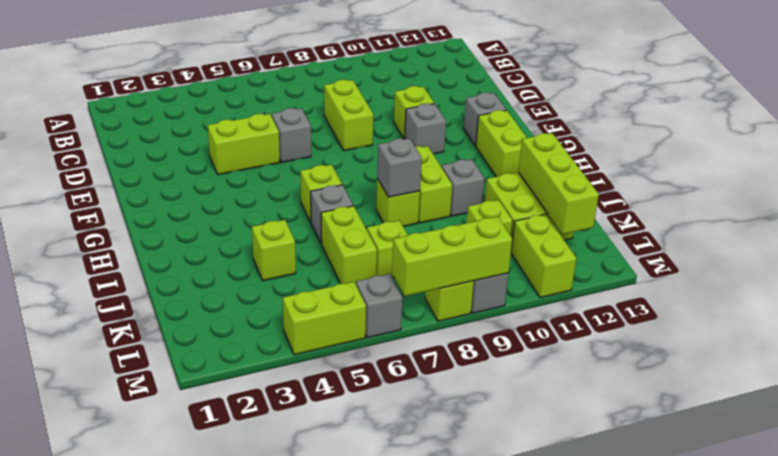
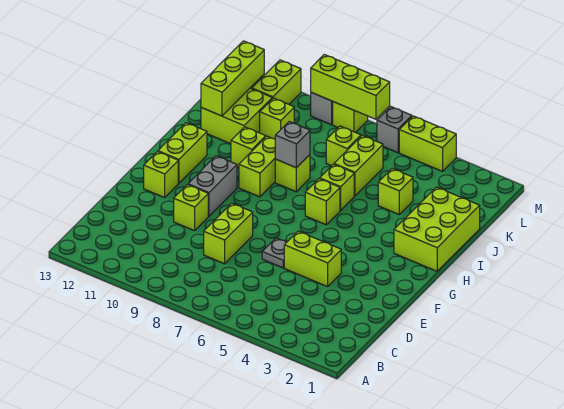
grey brick E6 level 1 -> grey plate E6 level 1
grey brick F10 level 1 -> grey brick F10:G10 level 1
grey brick F12 level 1 -> lime brick F12 level 1
none -> lime brick H1:J2 level 1
grey brick I6 level 1 -> lime brick I6 level 1
grey brick I10 level 1 -> lime brick I10 level 1

